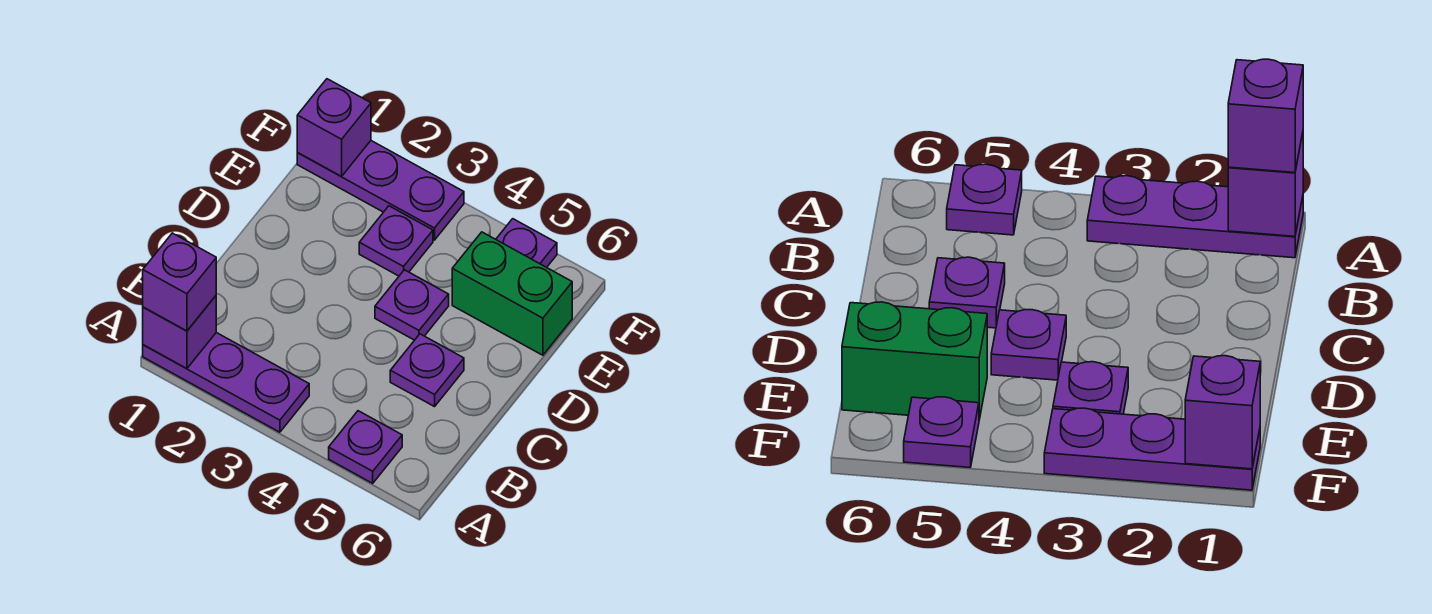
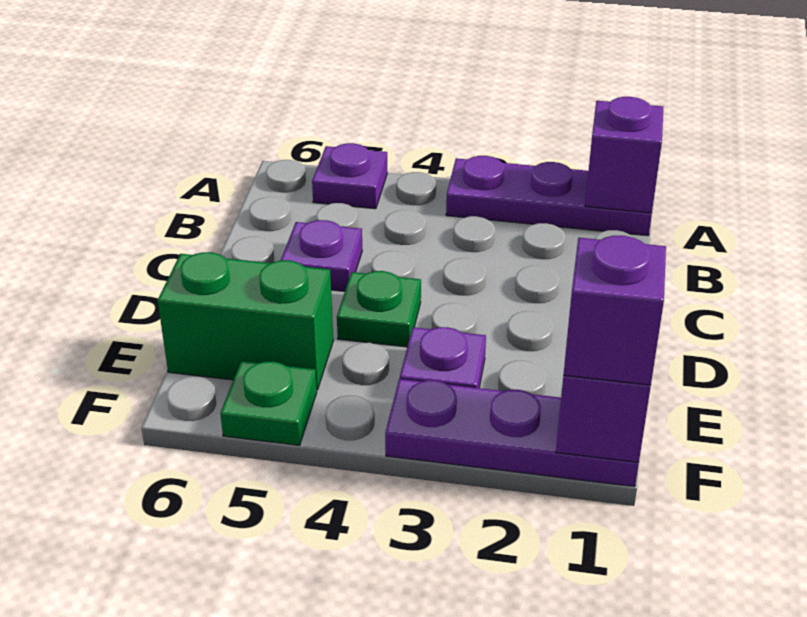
purple brick A1 level 3 -> purple brick F1 level 3
purple plate D4 level 1 -> green plate D4 level 1
purple plate F5 level 1 -> green plate F5 level 1

